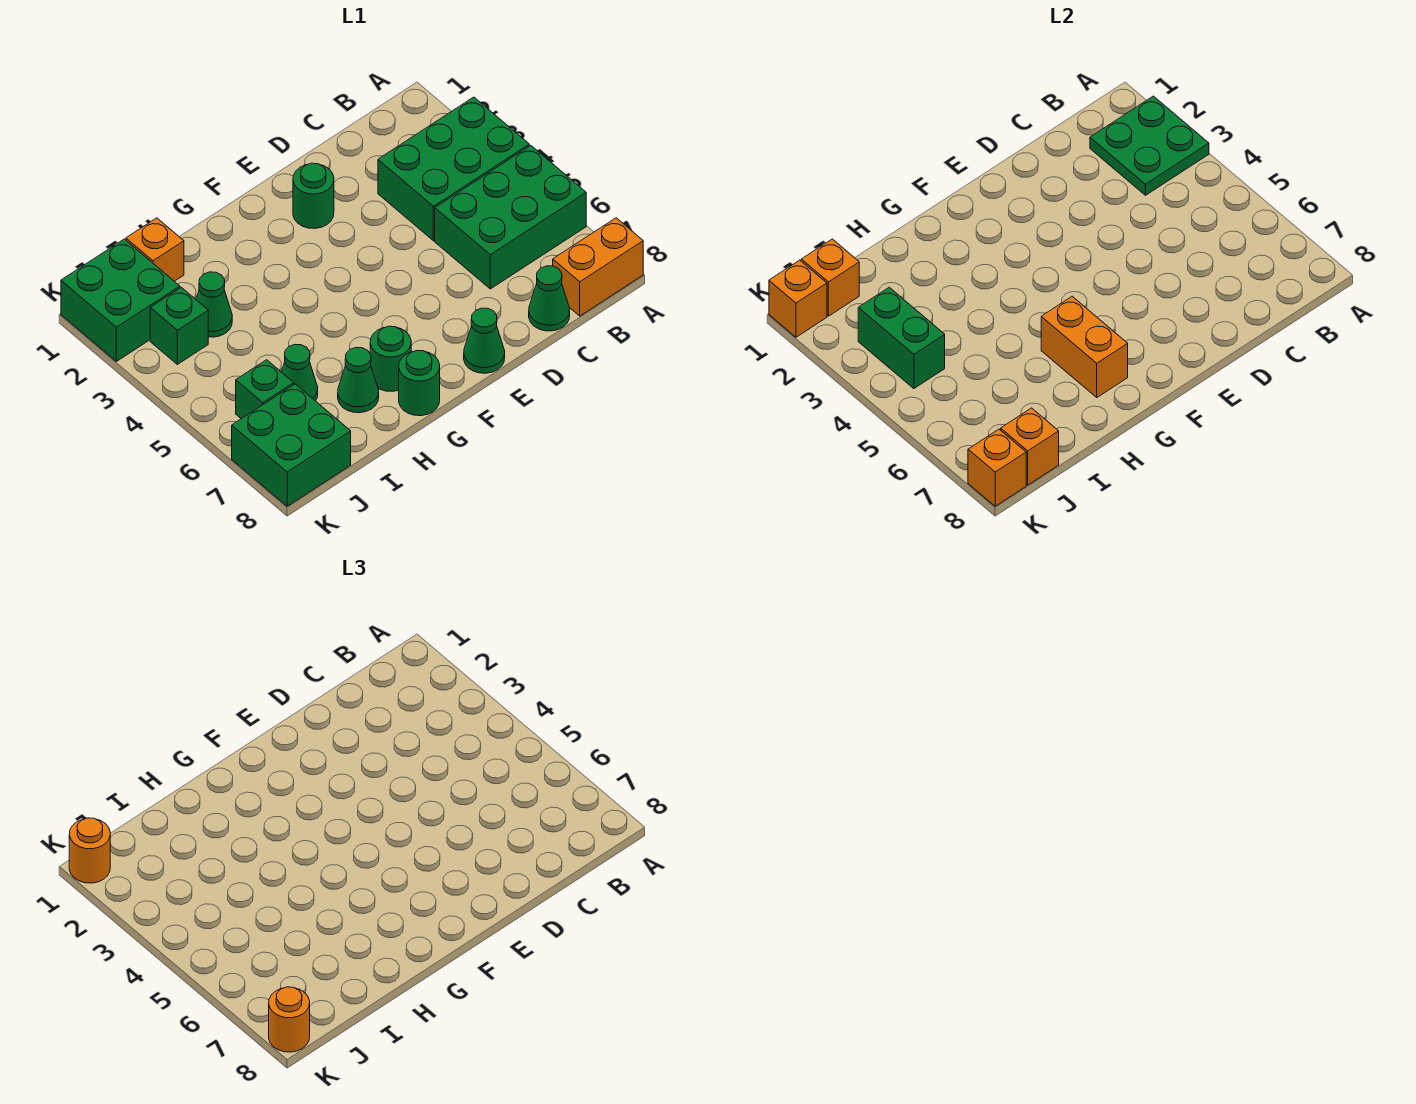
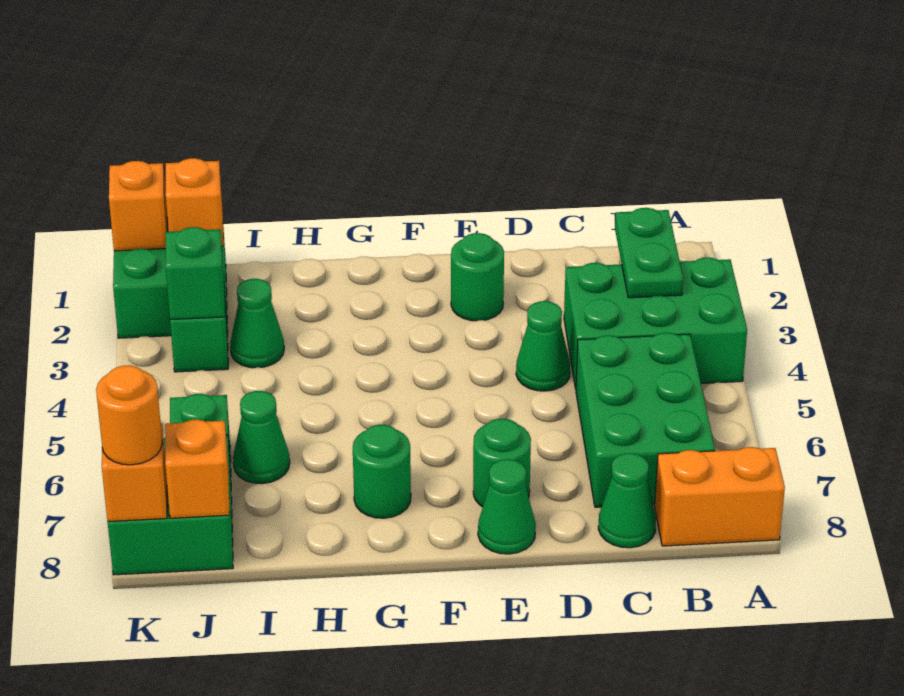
green plate A2:B3 level 2 -> green plate B2:B3 level 2
green brick A5:C6 level 1 -> green brick B5:C7 level 1
orange brick G6:G7 level 2 -> none
green round brick G8 level 1 -> green round brick E7 level 1
green cone H7 level 1 -> green cone D4 level 1
orange brick I1 level 1 -> none
green brick J3:J4 level 2 -> green brick J3 level 2
orange round brick K1 level 3 -> none

